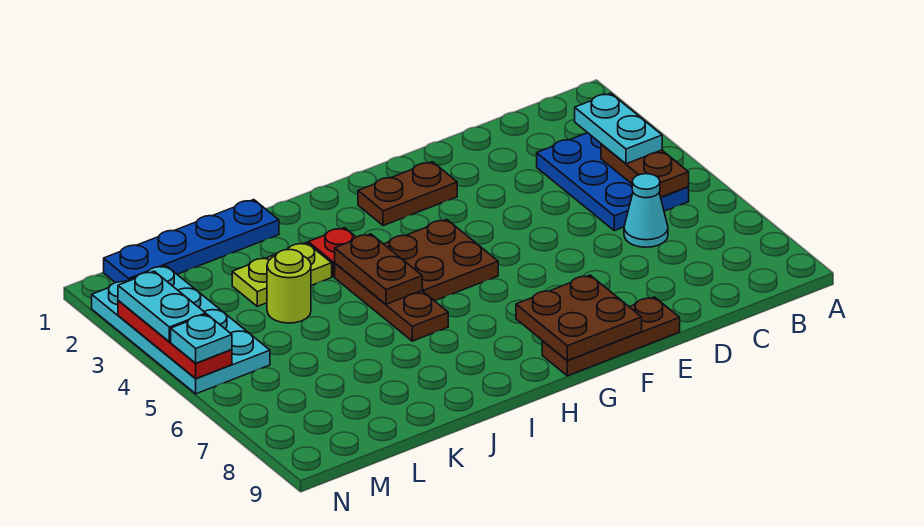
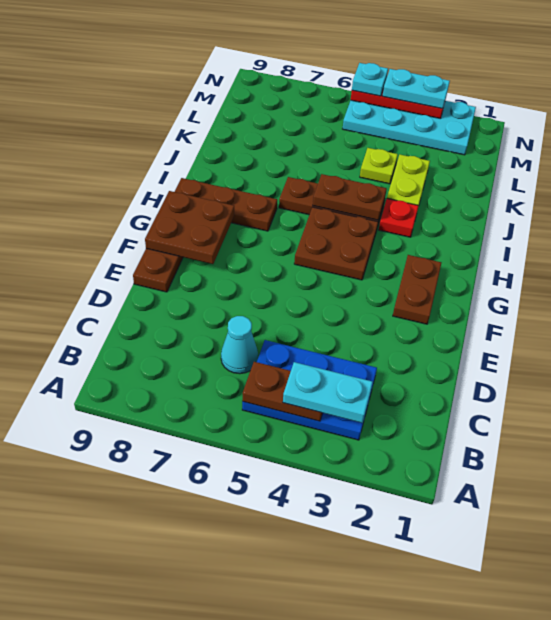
none -> brown plate H7:H9 level 1
blue plate J1:M1 level 1 -> none
lime round brick K4 level 1 -> lime plate K4 level 1

